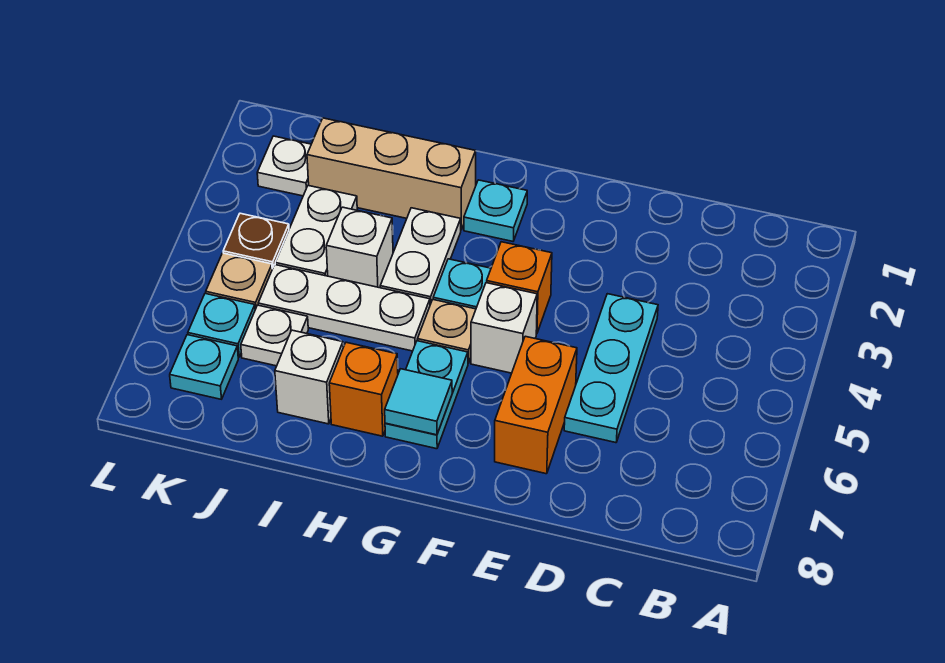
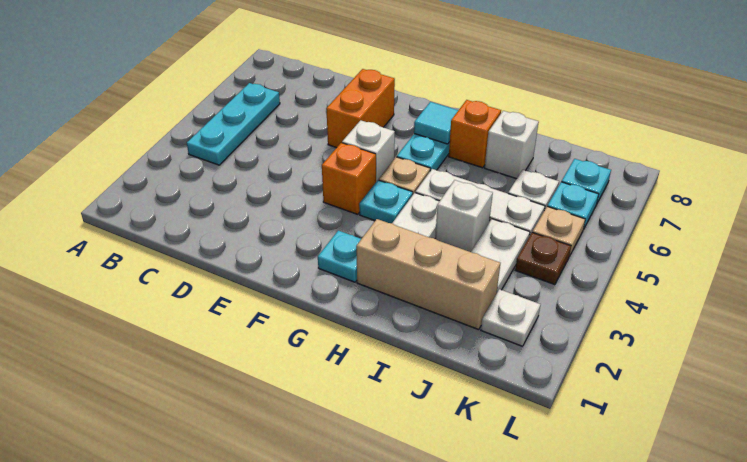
cyan plate D4:D6 level 1 -> cyan plate B4:B6 level 1

